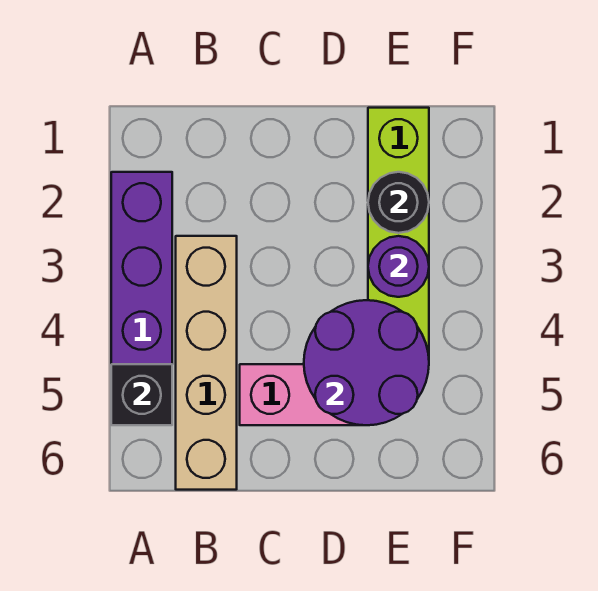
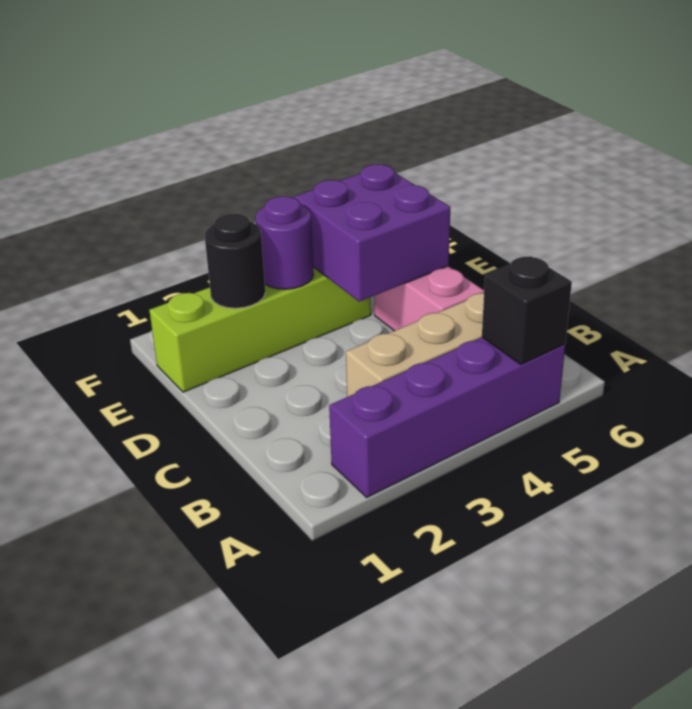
purple round brick D4:E5 level 2 -> purple brick D4:E5 level 2

